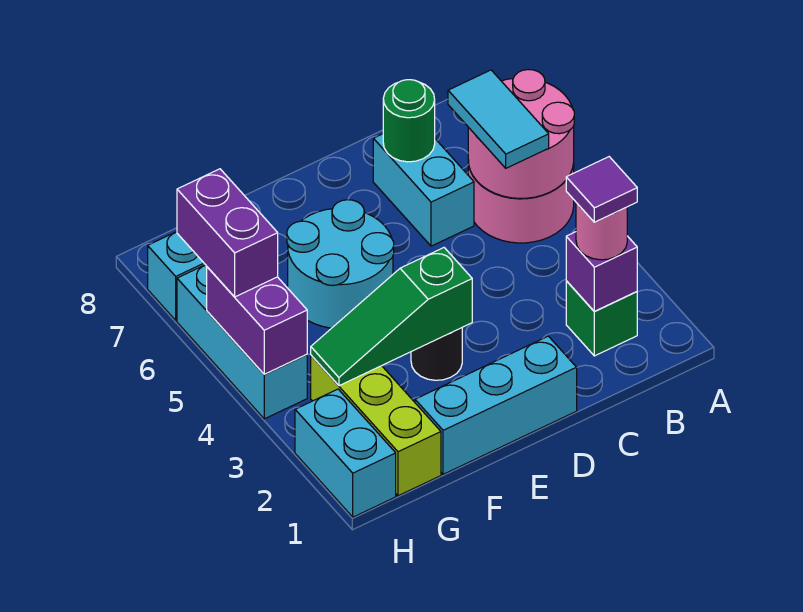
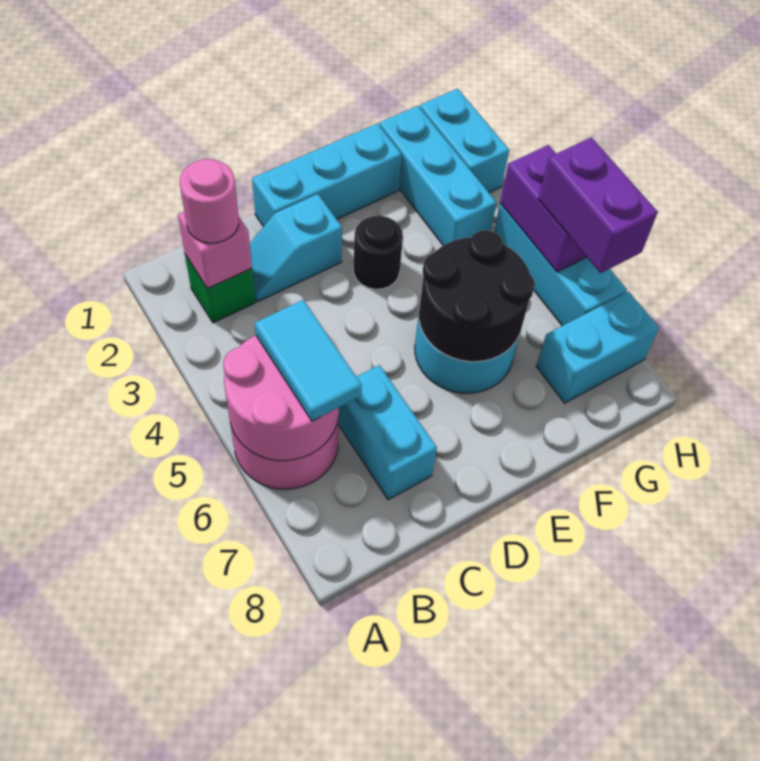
purple brick B2 level 2 -> pink brick B2 level 2
purple tile B2 level 4 -> none
none -> cyan slope C2:D2 level 1 top D
green round brick C7 level 2 -> none
green slope E3:G3 level 2 top E -> none
none -> black round brick E5:F6 level 2
lime brick G1:G3 level 1 -> cyan brick G1:G3 level 1

